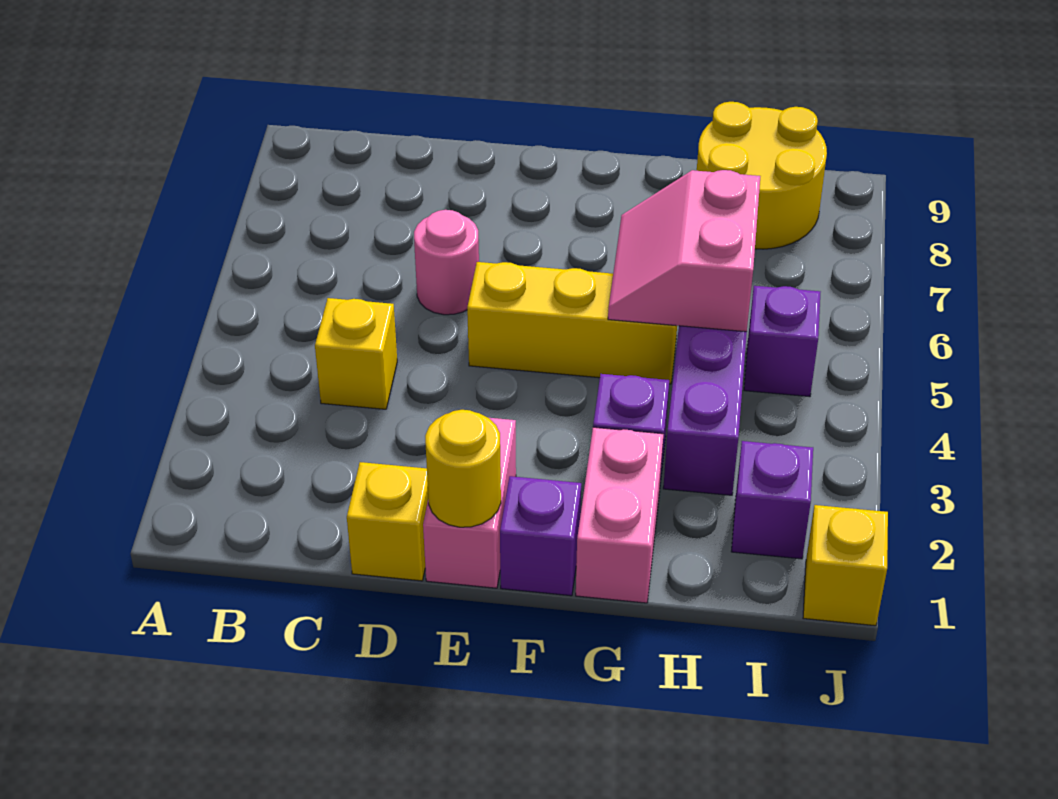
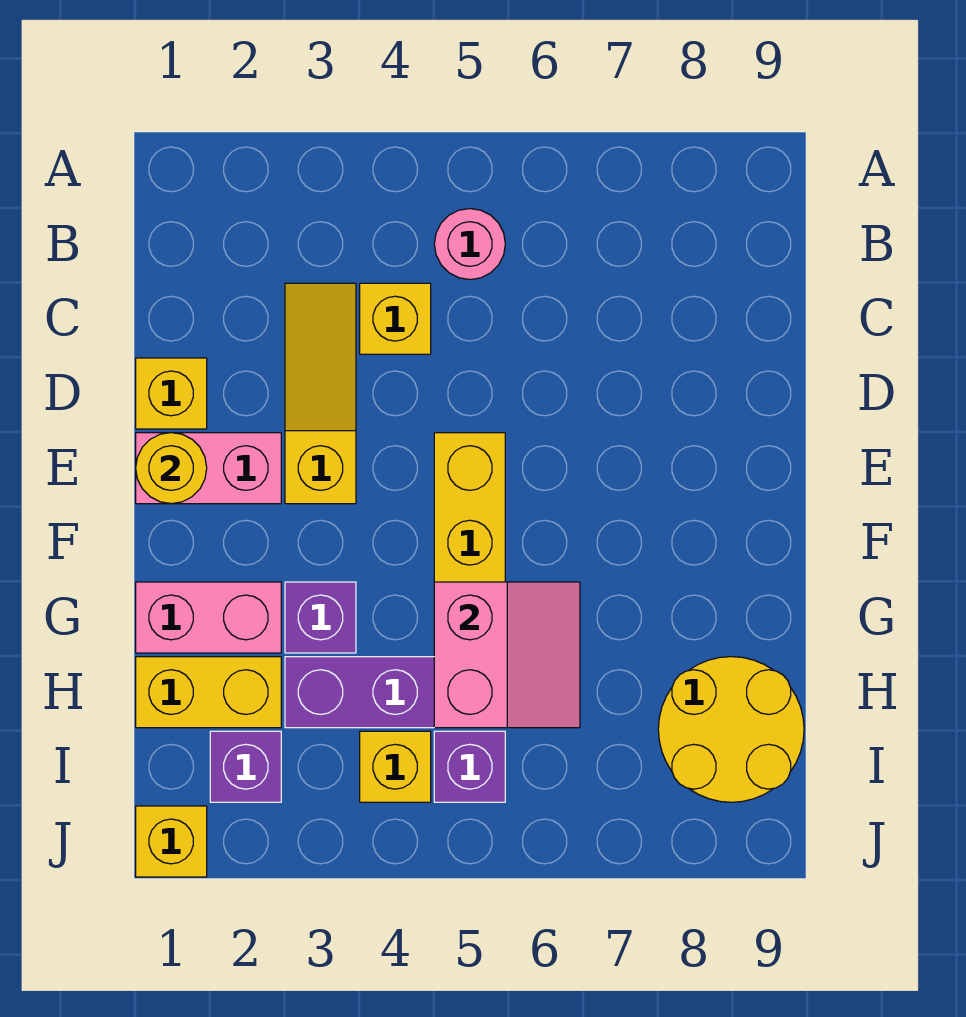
none -> yellow slope C3:E3 level 1 top E
pink round brick D6 level 1 -> pink round brick B5 level 1
purple brick F1 level 1 -> none
pink slope G5:H6 level 2 top H -> pink slope G5:H6 level 2 top 5
none -> yellow brick H1:H2 level 1
none -> yellow brick I4 level 1

